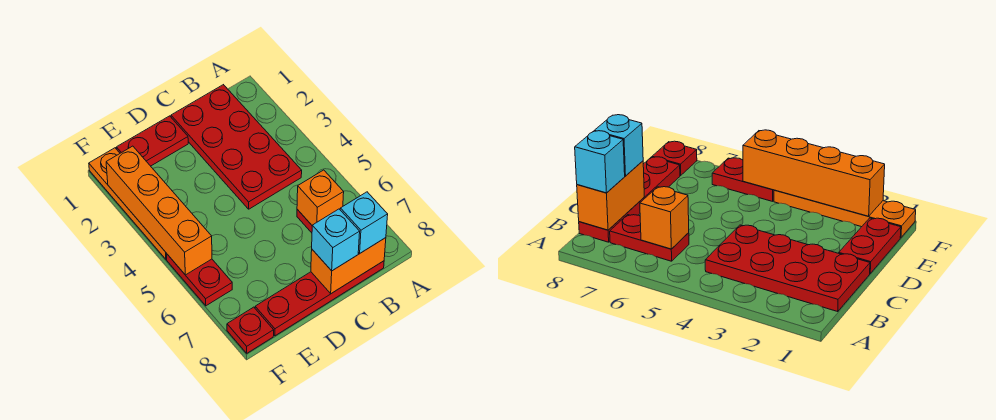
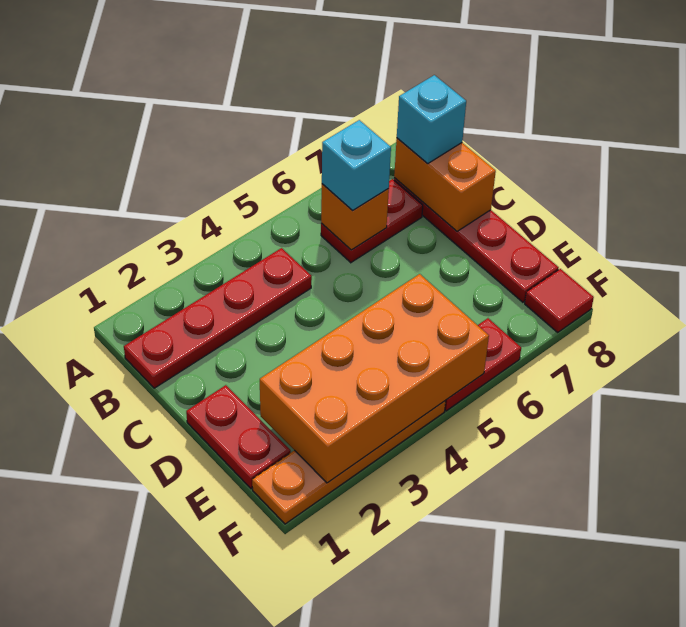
red plate B1:C4 level 1 -> red plate B1:B4 level 1
cyan brick C8 level 3 -> cyan brick B6 level 3
orange brick F2:F5 level 2 -> orange brick E2:F5 level 2
red plate F8 level 1 -> red tile F8 level 1

